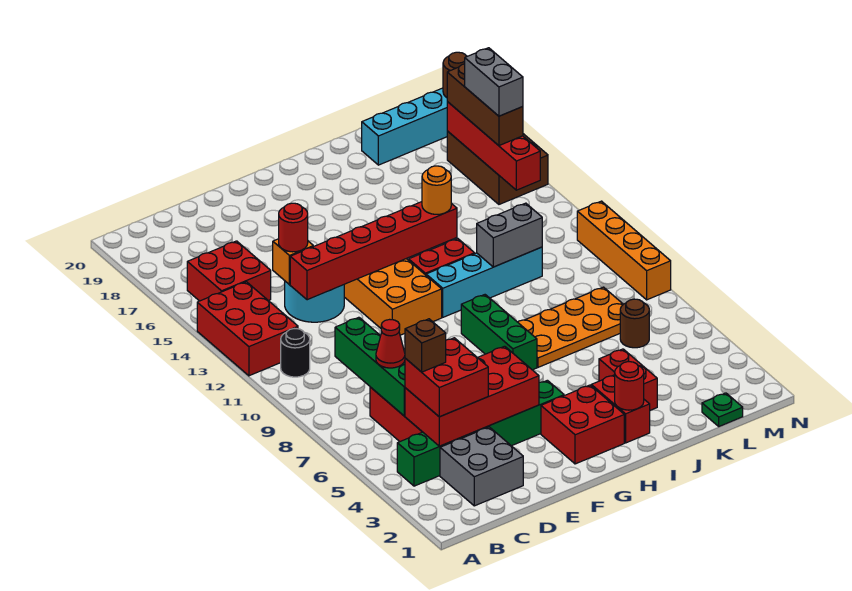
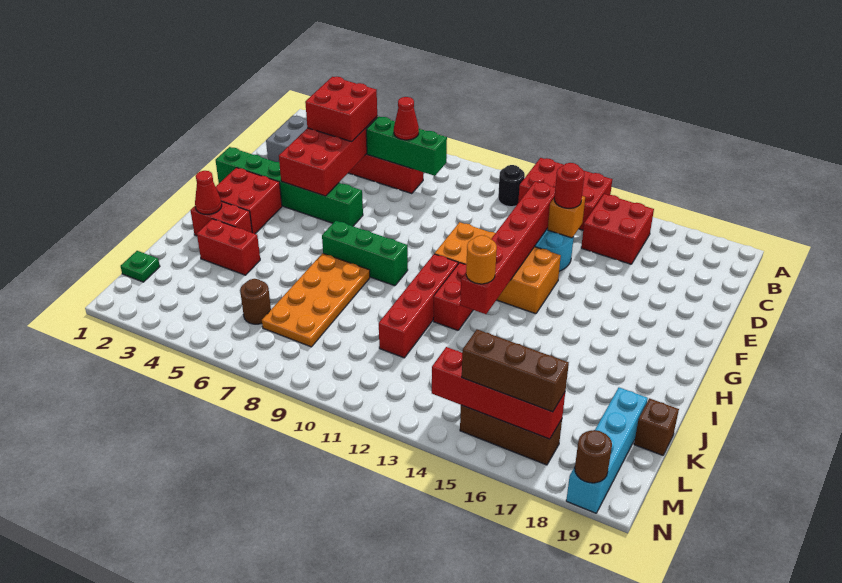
green brick B4:G4 level 1 -> green brick F1:F6 level 1
brown brick C5 level 4 -> brown brick K20 level 1
green brick C6:C9 level 2 -> green brick C6:C8 level 2
cyan brick H11:K11 level 1 -> red brick H11:K11 level 1
red round brick I2 level 2 -> red cone I2 level 2
grey brick J11:K11 level 2 -> none
brown brick M15:N17 level 1 -> brown brick M15:M17 level 1
grey brick M15:M16 level 4 -> none
orange brick N8:N11 level 1 -> none

